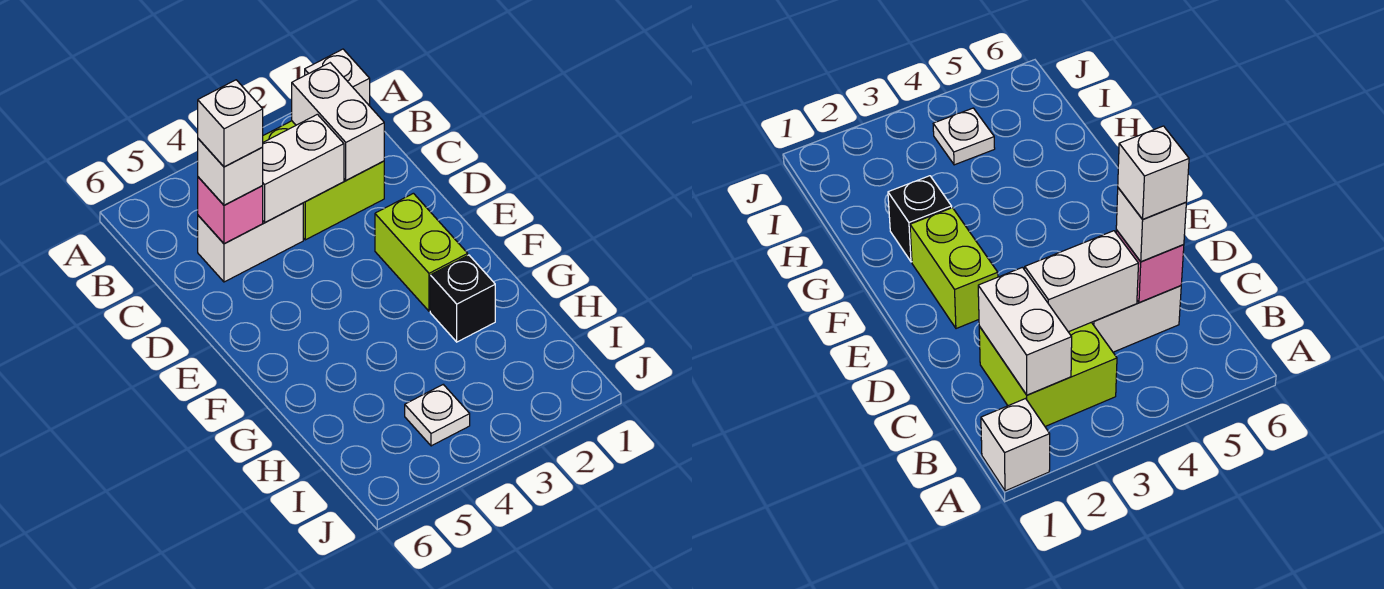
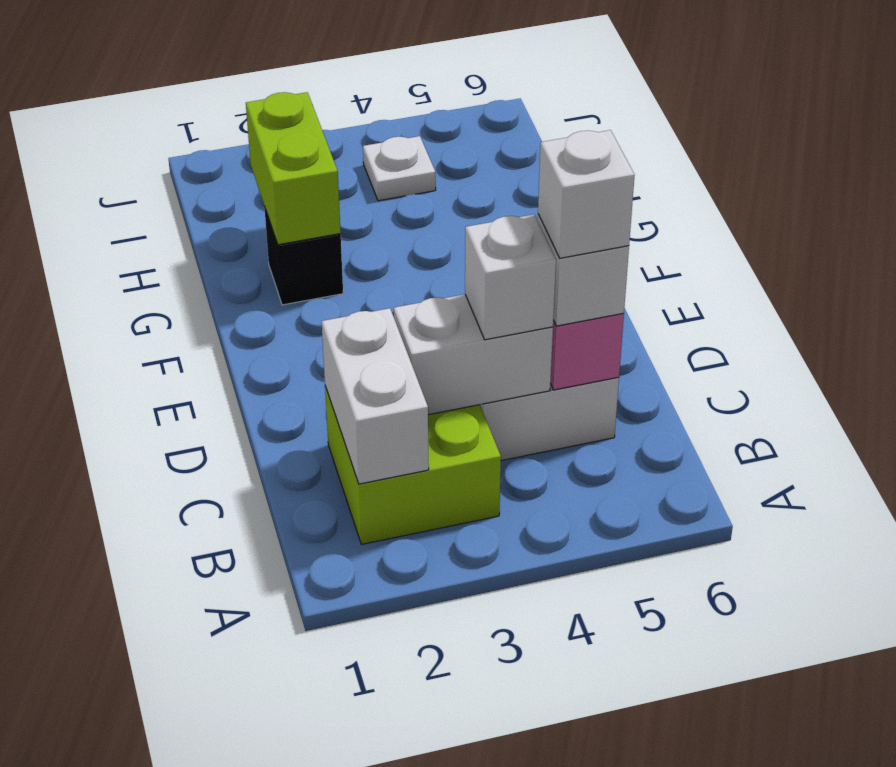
white brick A1 level 1 -> white brick C4 level 3
lime brick E2:F2 level 1 -> lime brick G2:H2 level 2

